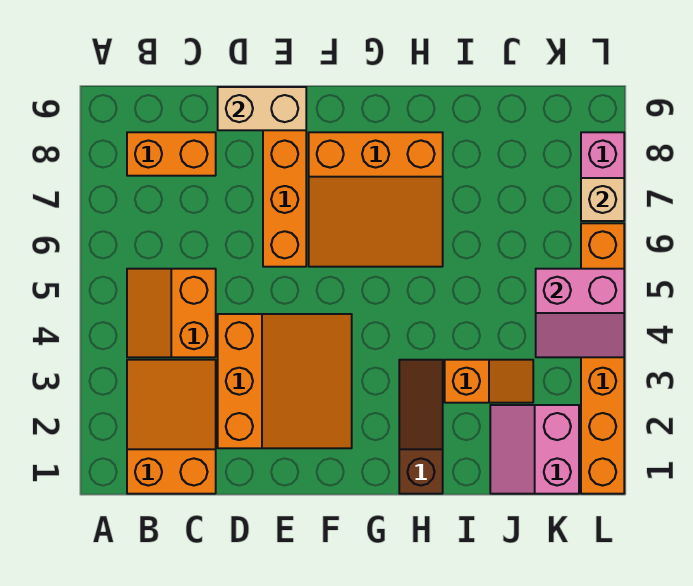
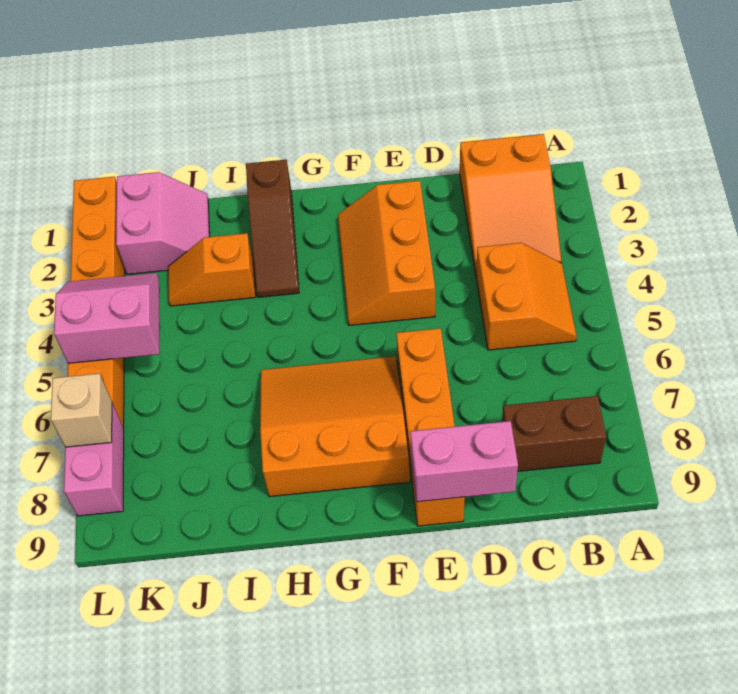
orange brick B8:C8 level 1 -> brown brick B8:C8 level 1
orange slope D2:F4 level 1 top D -> orange slope E2:F4 level 1 top E
tan brick D9:E9 level 2 -> pink brick D9:E9 level 2

